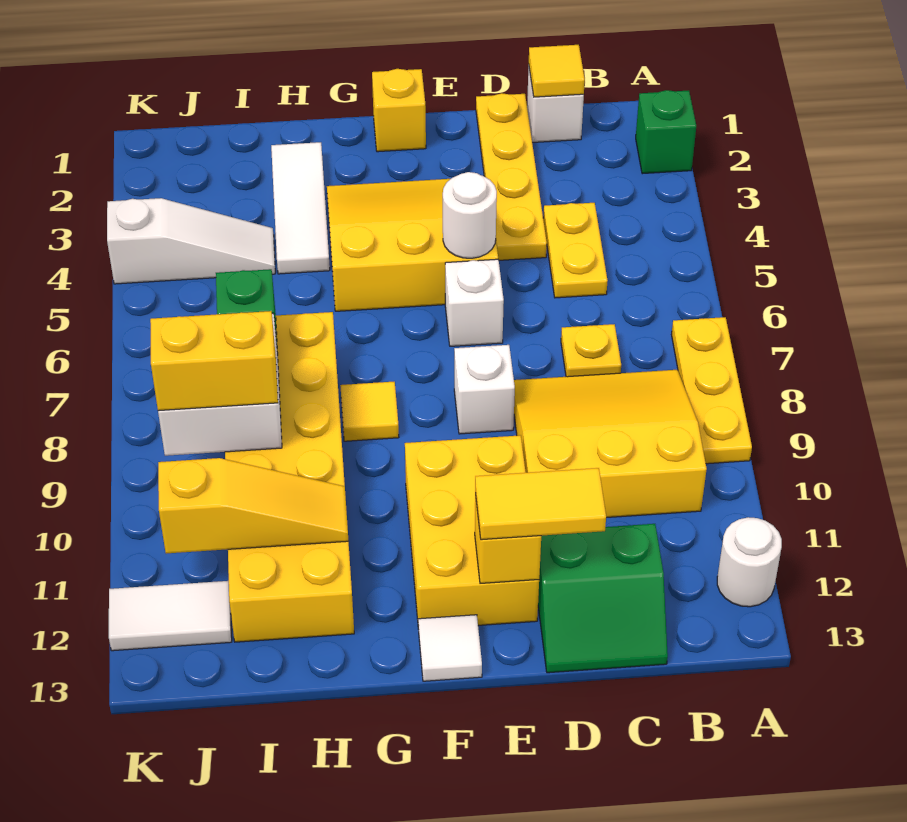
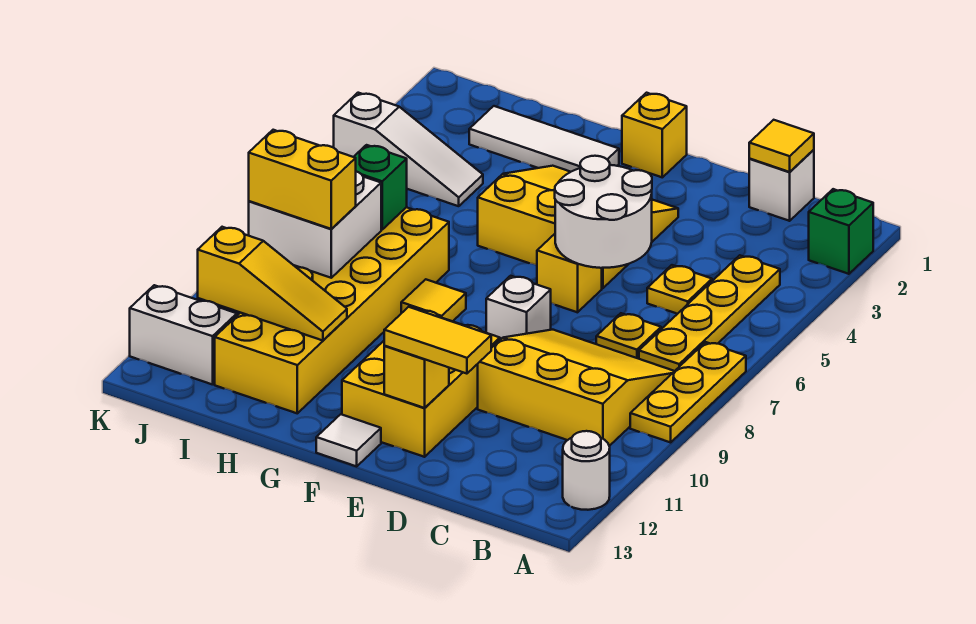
yellow plate C4:C5 level 1 -> yellow plate C5 level 1
green slope C12:D13 level 1 top 12 -> none
yellow plate D1:D4 level 1 -> yellow plate B4:B7 level 1
white round brick E5 level 2 -> white round brick D5:E6 level 2
white brick E6 level 1 -> yellow brick E6 level 1
white tile H2:H4 level 1 -> white tile G2:I2 level 1
white tile J12:K12 level 1 -> white brick J12:K12 level 1

